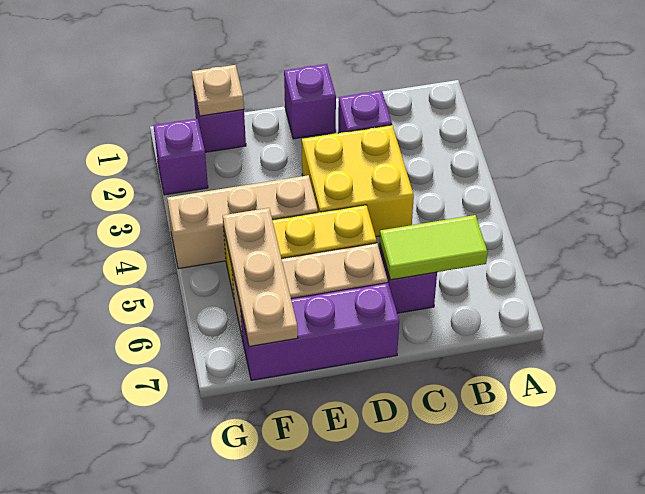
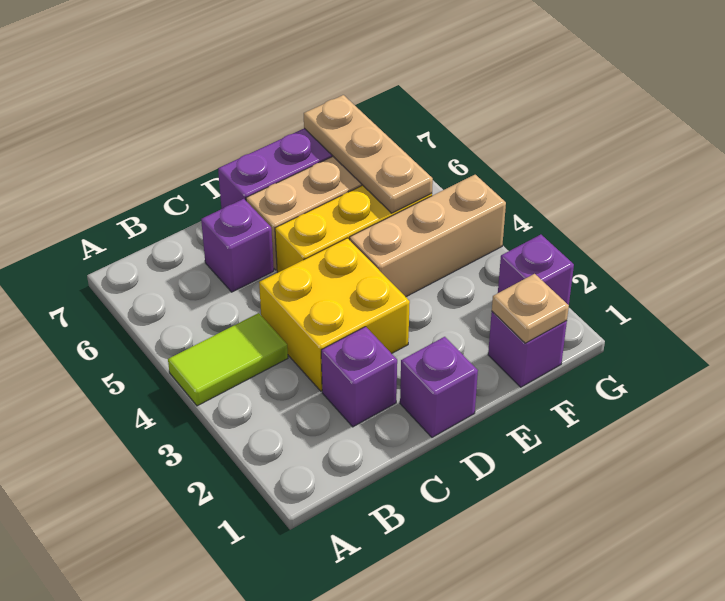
lime tile B6:C6 level 2 -> lime tile A4:B4 level 1

